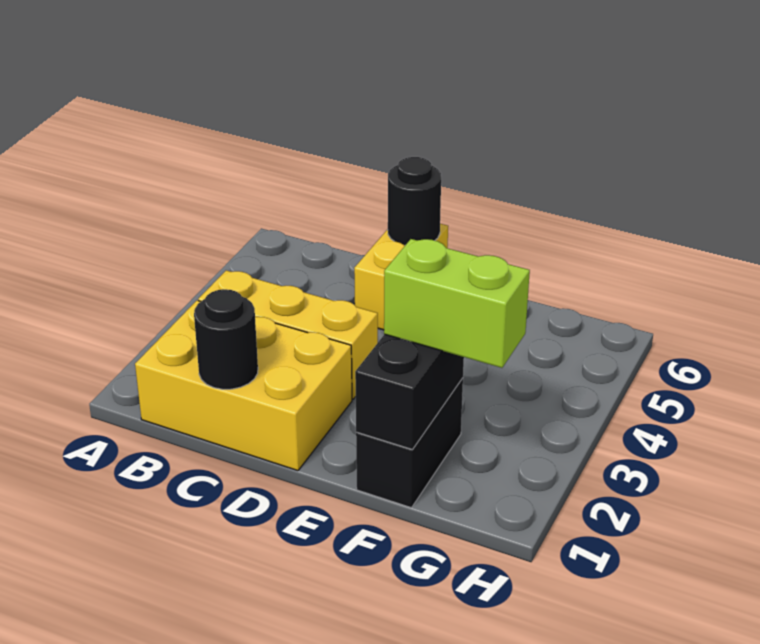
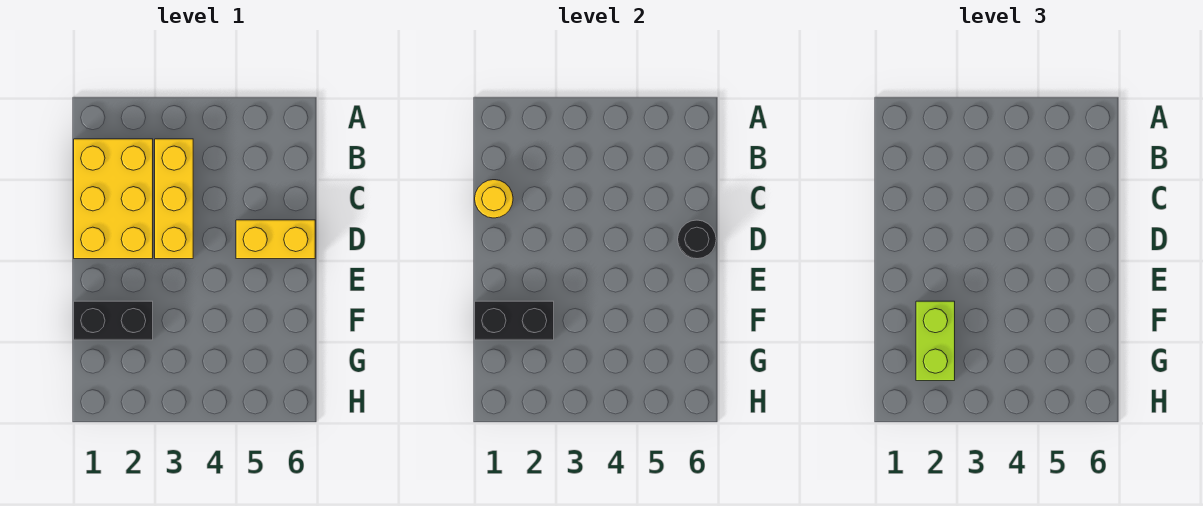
black round brick C1 level 2 -> yellow round brick C1 level 2

